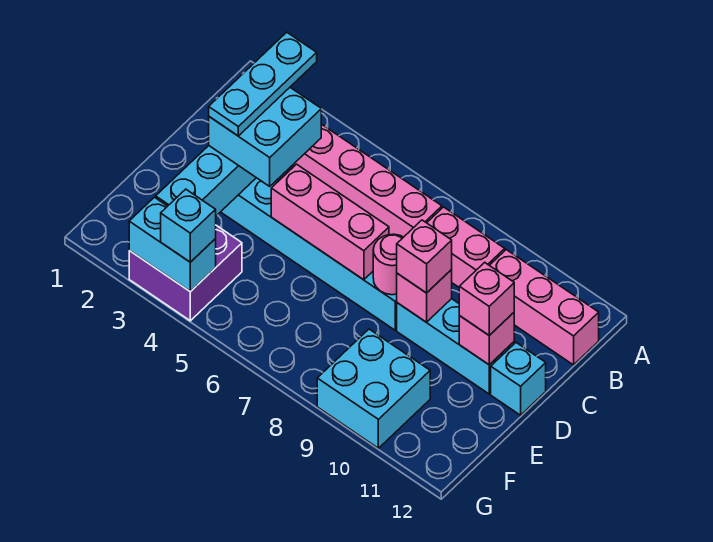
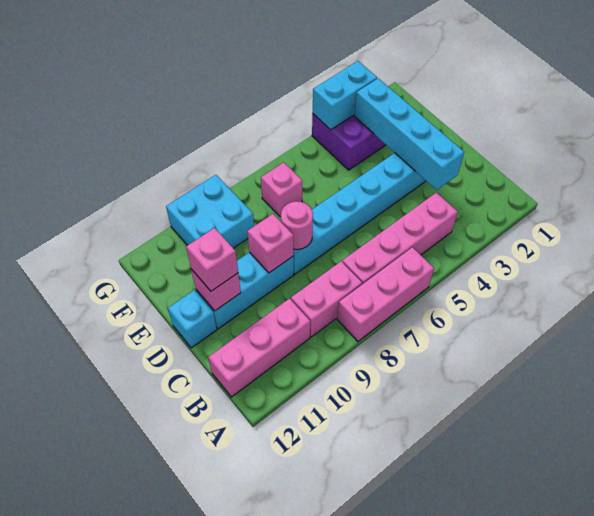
cyan plate B3:D3 level 4 -> none
cyan brick C3:D4 level 3 -> none
pink brick D5:D7 level 2 -> pink brick A6:A8 level 1
pink brick D9 level 3 -> pink brick F7 level 1
cyan brick G4 level 3 -> none

